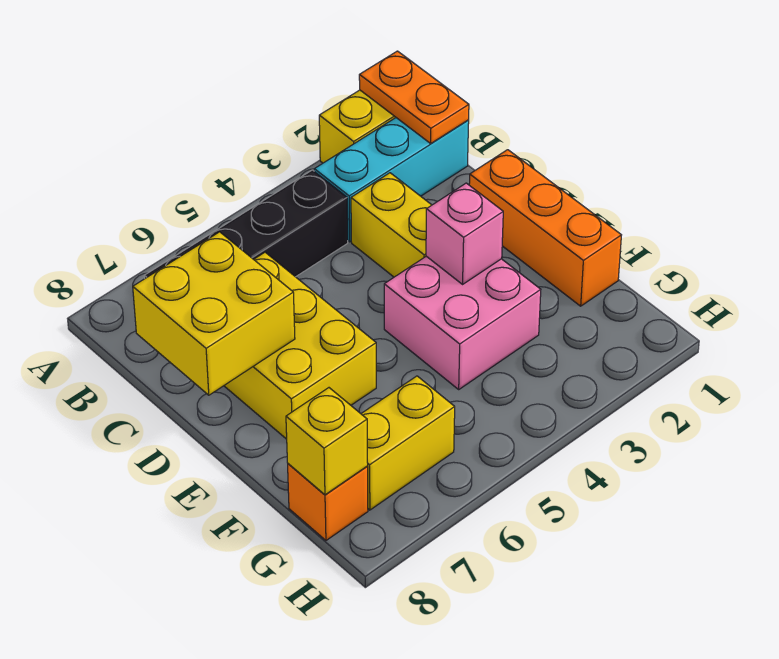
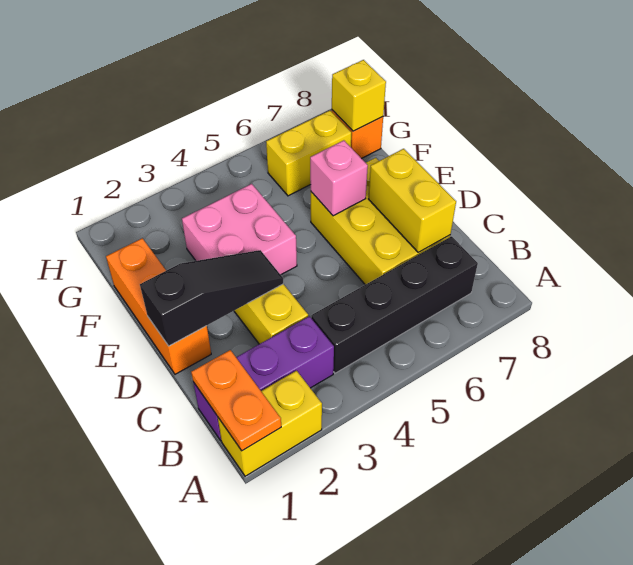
cyan brick B1:B3 level 1 -> purple brick B1:B3 level 1
yellow brick C7:D8 level 2 -> yellow brick C7:D7 level 2
none -> black slope D1:D3 level 2 top 1
pink brick E3 level 2 -> pink brick E6 level 2

